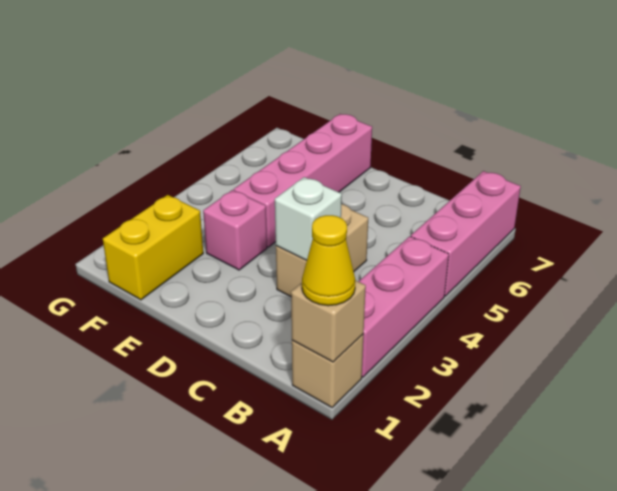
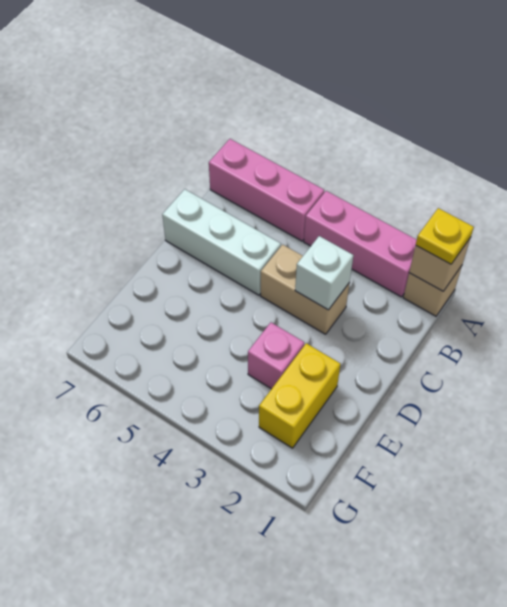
yellow cone A1 level 3 -> yellow plate A1 level 3
none -> white brick C5:C7 level 1
pink brick E4:E7 level 1 -> none
yellow brick F1:F2 level 1 -> yellow brick E2:F2 level 1

